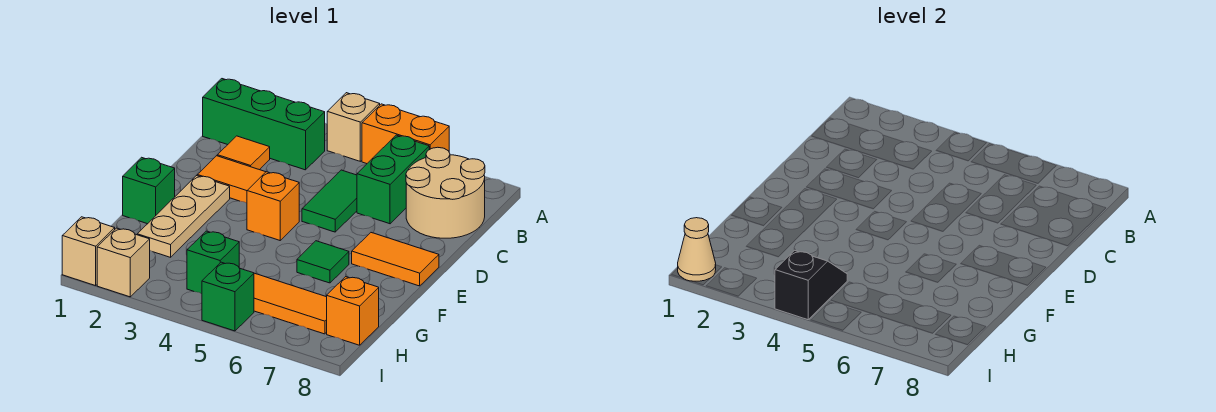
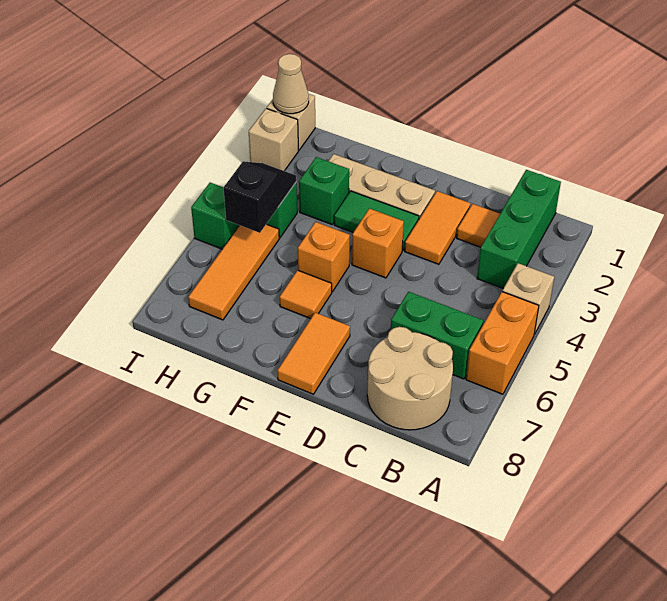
green tile C5:D5 level 1 -> green tile E3:F3 level 1
green brick F1 level 1 -> green brick G3 level 1
green tile F6 level 1 -> orange tile F6 level 1
black slope H4:I4 level 2 top I -> black slope H4:H5 level 2 top 5
orange brick H8 level 1 -> orange brick F5 level 1

